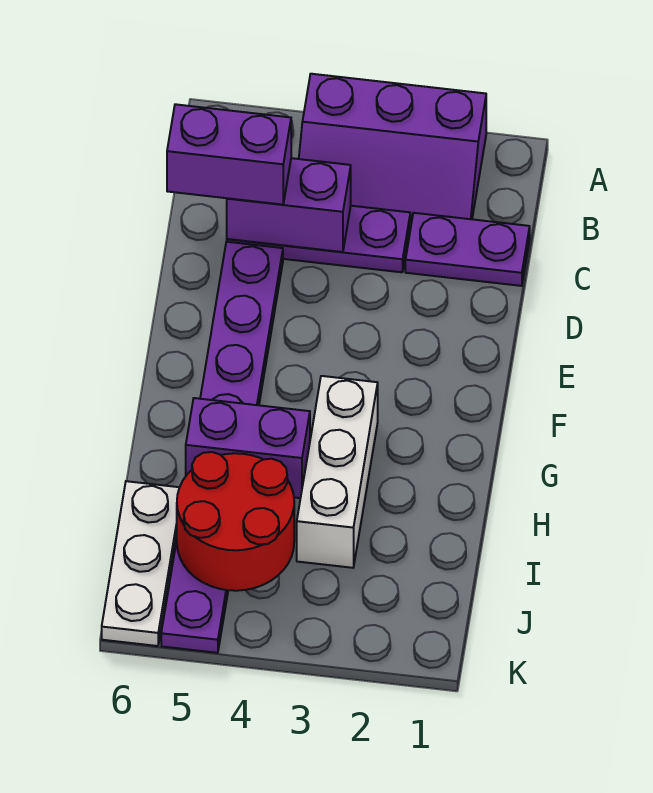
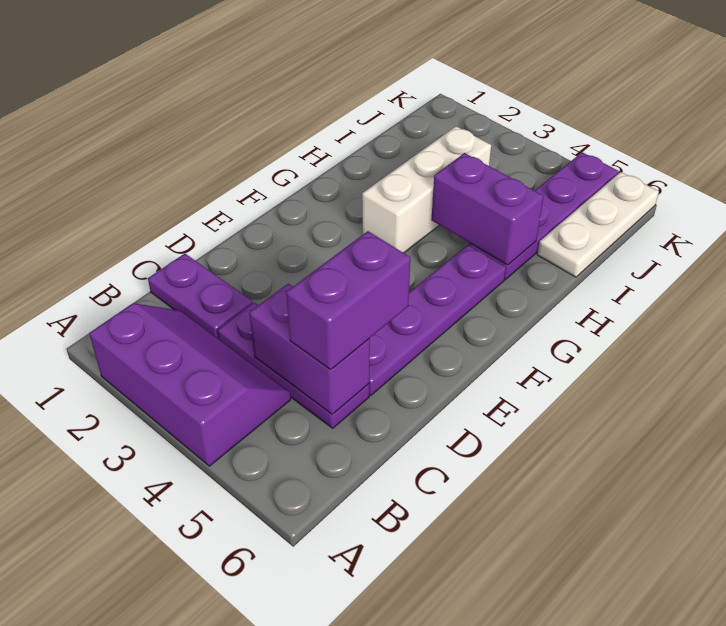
purple brick C5:C6 level 3 -> purple brick C5:D5 level 3
red round brick I4:J5 level 2 -> none

